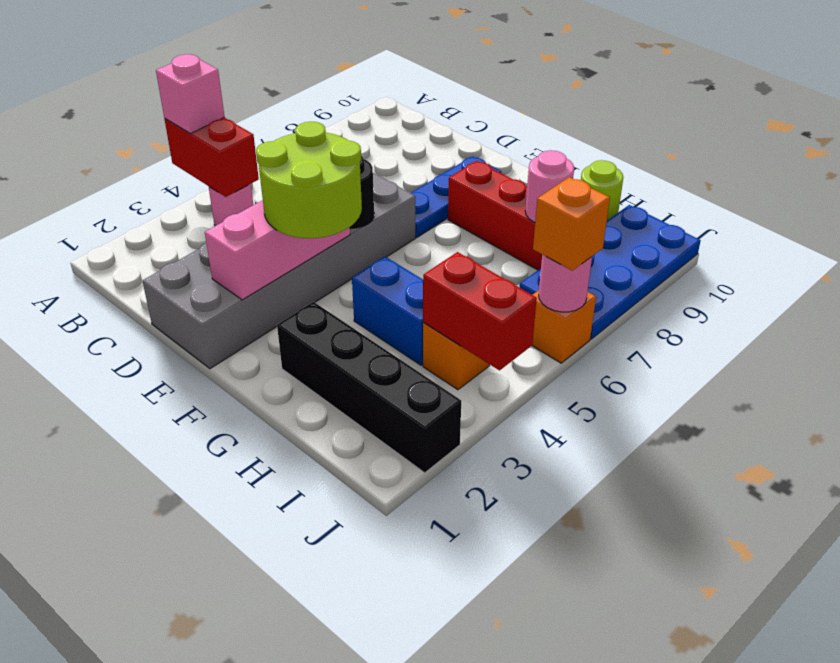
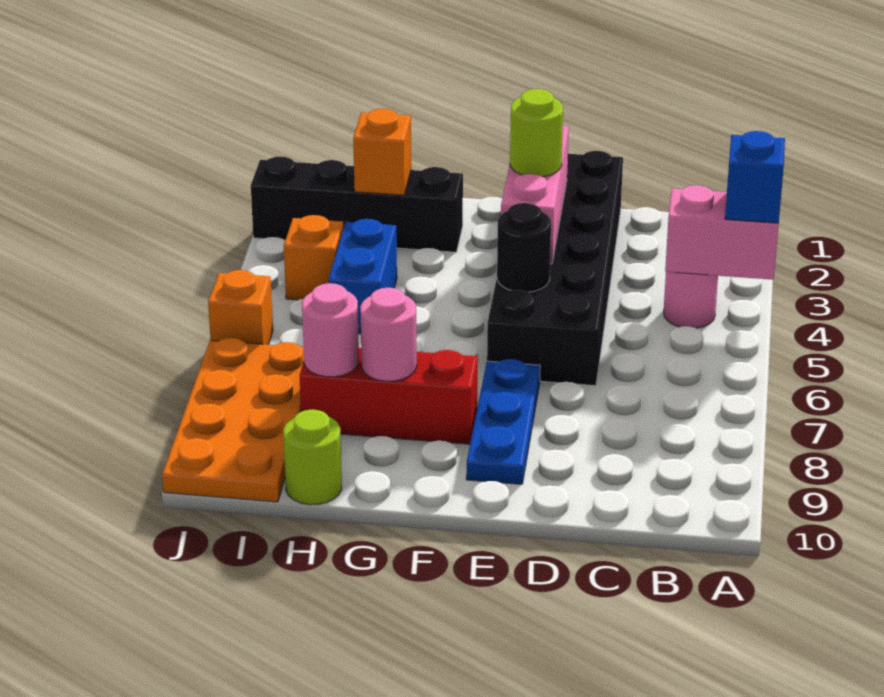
red brick A4:B4 level 2 -> pink brick A4:B4 level 2
pink brick A4 level 3 -> blue brick A4 level 3
grey brick D1:E6 level 1 -> black brick D1:E6 level 1
lime round brick E3:F4 level 3 -> lime round brick E3 level 3
blue brick G4:H4 level 1 -> blue brick H4:H5 level 1
red brick I4:J4 level 2 -> none
blue plate I7:J10 level 1 -> orange plate I7:J10 level 1
pink round brick J6 level 2 -> pink round brick G8 level 2
orange brick J6 level 3 -> orange brick H2 level 2

